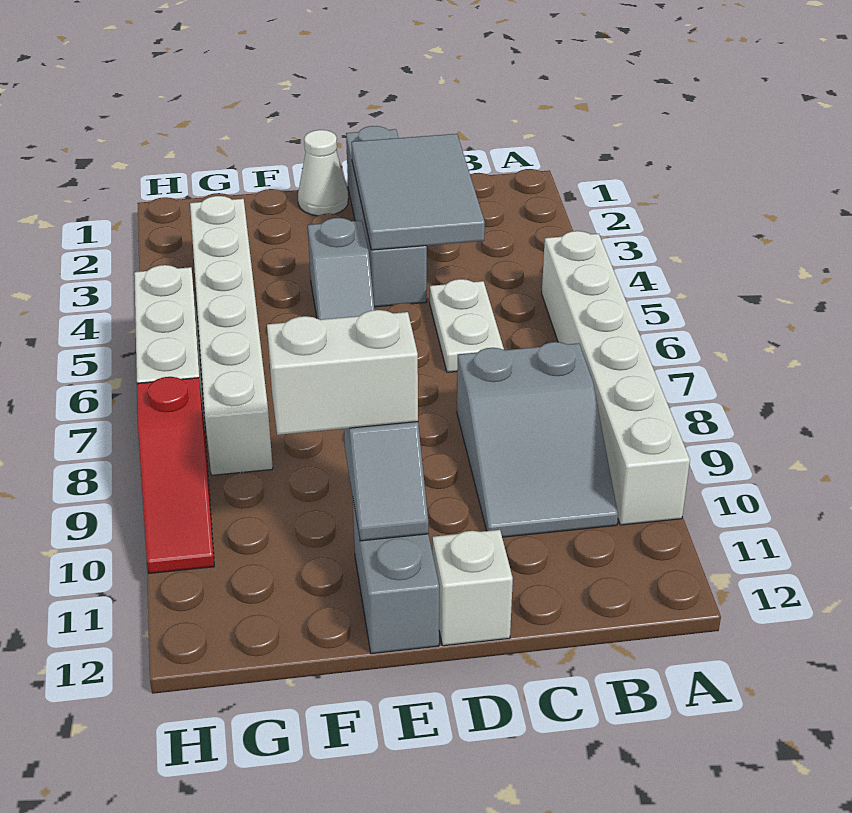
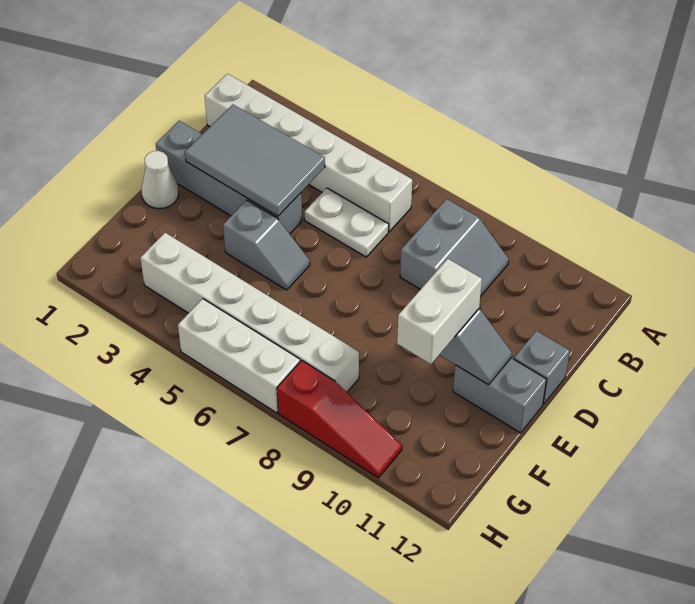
white brick A5:A10 level 1 -> white brick B1:B6 level 1
grey slope B8:C10 level 1 top 8 -> grey slope B8:C9 level 1 top 8
white brick D12 level 1 -> grey brick D12 level 1

